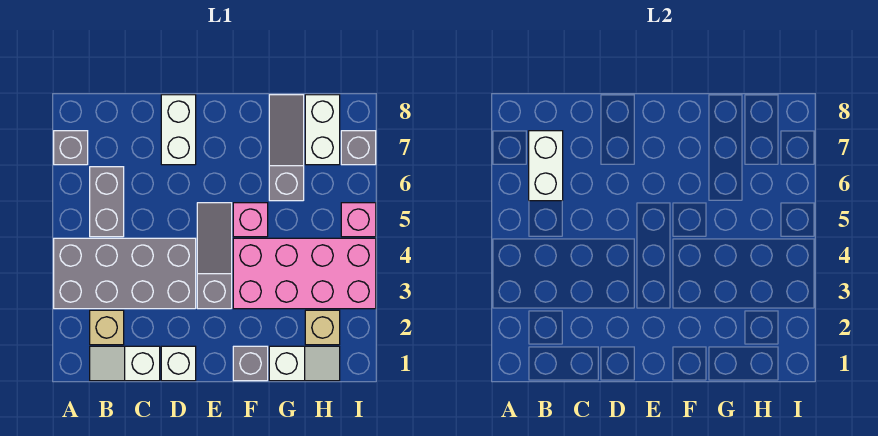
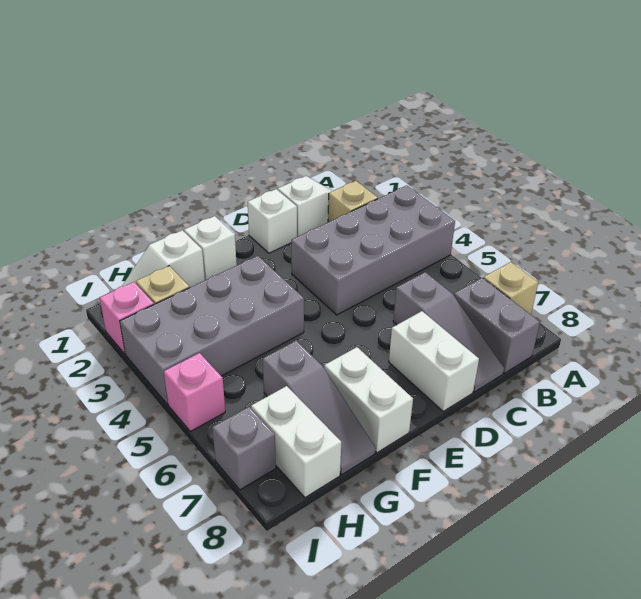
grey brick A7 level 1 -> tan brick A7 level 1
grey brick B5:B6 level 1 -> grey brick B7:B8 level 1
white brick B6:B7 level 2 -> white brick F7:F8 level 1
grey slope E3:E5 level 1 top 3 -> grey slope C6:C8 level 1 top 6
grey brick F1 level 1 -> white brick F1 level 1
pink brick F3:I4 level 1 -> grey brick F3:I4 level 1
pink brick F5 level 1 -> pink brick I2 level 1

